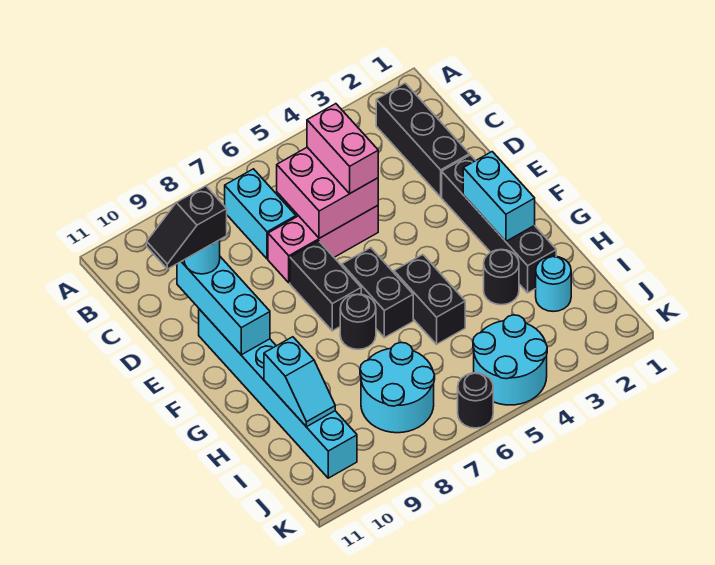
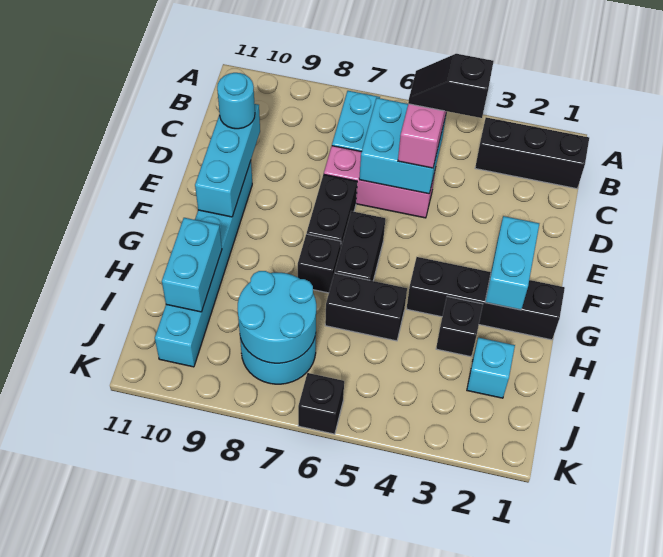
black brick B2:D2 level 1 -> black brick B1:B3 level 1
pink brick C5:D6 level 2 -> cyan brick C5:D6 level 2
black slope D10:D11 level 4 top 10 -> black slope C4:C5 level 4 top 4
black brick E2:H2 level 1 -> black brick G1:G4 level 1
black brick G5:H5 level 1 -> black brick H5:H6 level 1
black round brick G7 level 1 -> black brick G7 level 1
black round brick H3 level 1 -> black brick H3 level 1
cyan slope H10:I10 level 2 top H -> cyan brick H10:I10 level 2
cyan round brick I2 level 1 -> cyan brick I2 level 1
cyan round brick J4:K5 level 1 -> cyan round brick I7:J8 level 2
black round brick K6 level 1 -> black brick K6 level 1

